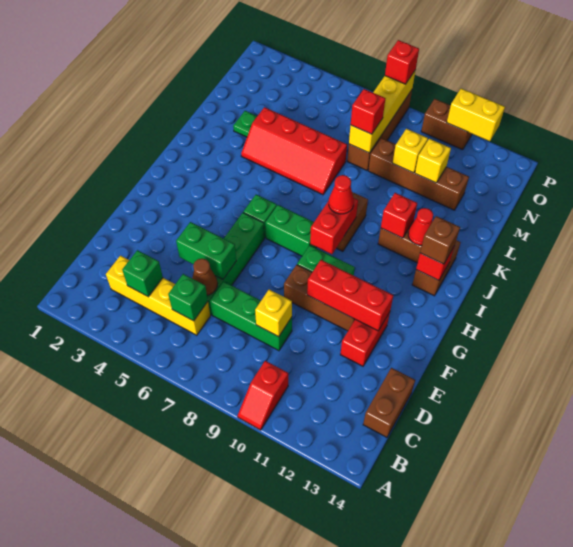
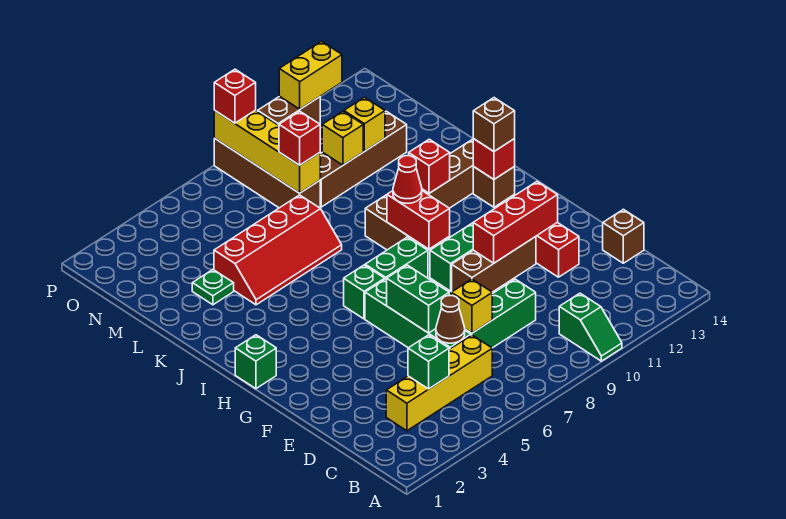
red slope A10:B10 level 1 top B -> green slope A10:B10 level 1 top B
green brick C6 level 2 -> green brick H1 level 1
brown brick C14:D14 level 1 -> brown brick D14 level 1
yellow brick D9 level 2 -> yellow brick D7 level 2
green brick E5:E6 level 2 -> green brick E6:F6 level 2
red cone J12 level 2 -> none

